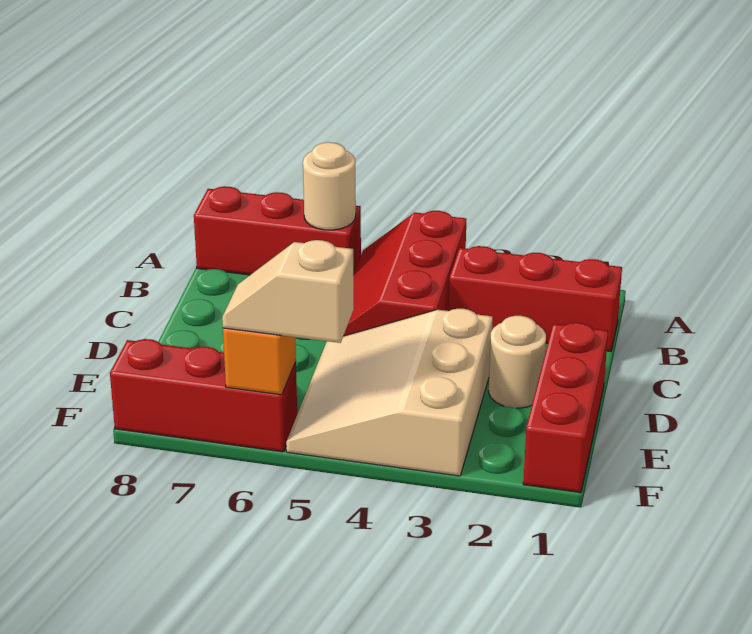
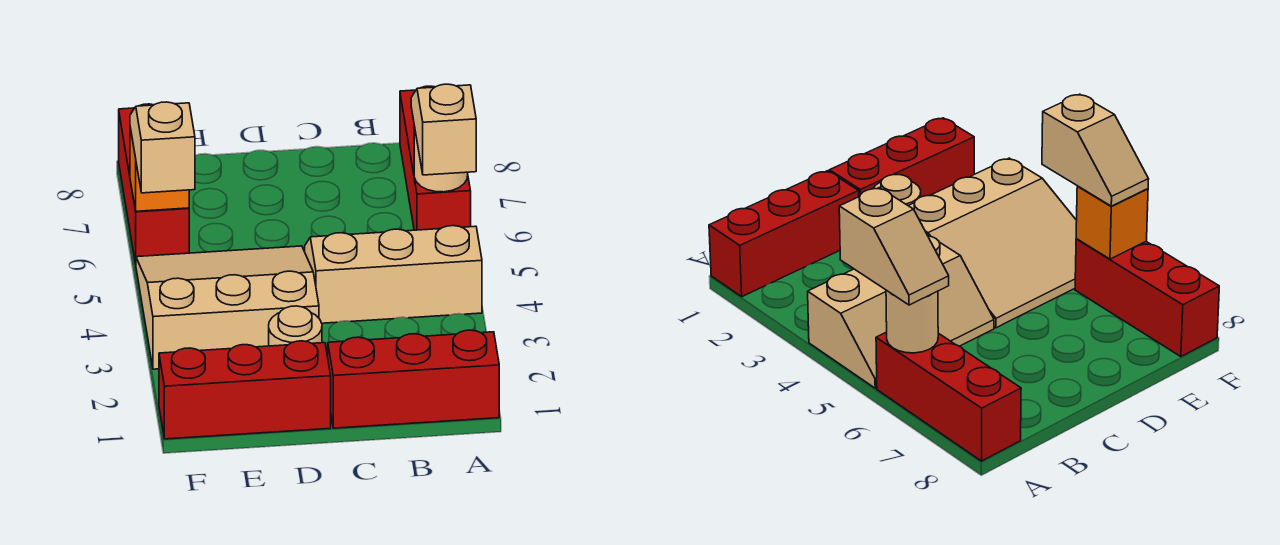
red slope A4:C5 level 1 top 4 -> tan slope A4:C5 level 1 top 4
none -> tan slope A5:A6 level 3 top 5
red brick B1:B3 level 1 -> red brick A1:C1 level 1

